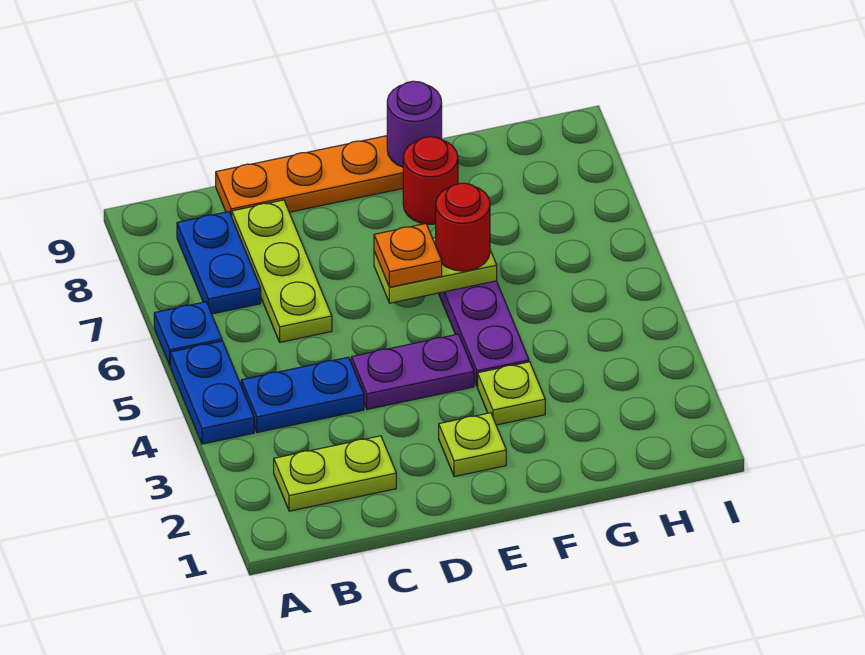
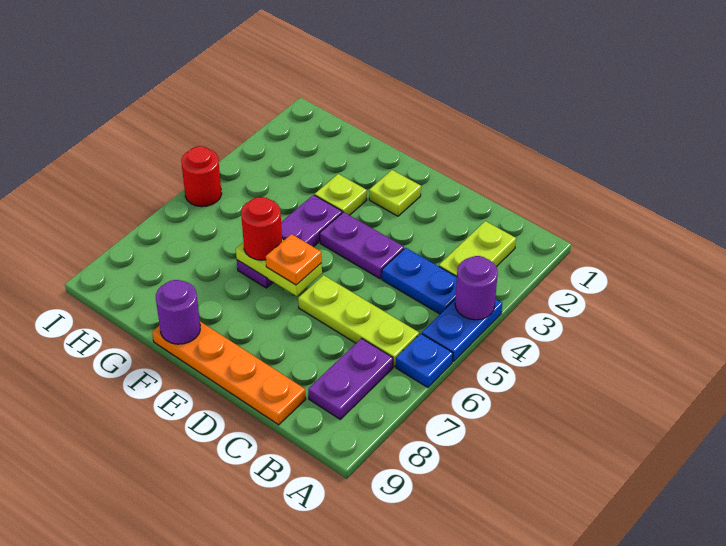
none -> purple round brick A4 level 2
lime plate B2:C2 level 1 -> lime plate B2:B3 level 1
blue plate B7:B8 level 1 -> purple plate B7:B8 level 1
lime plate C6:C8 level 1 -> lime plate B6:D6 level 1
red round brick F8 level 1 -> red round brick I5 level 1

